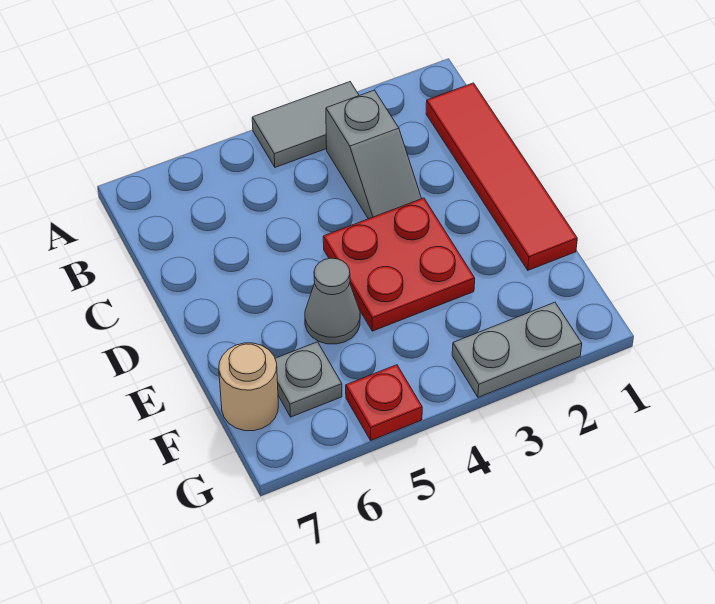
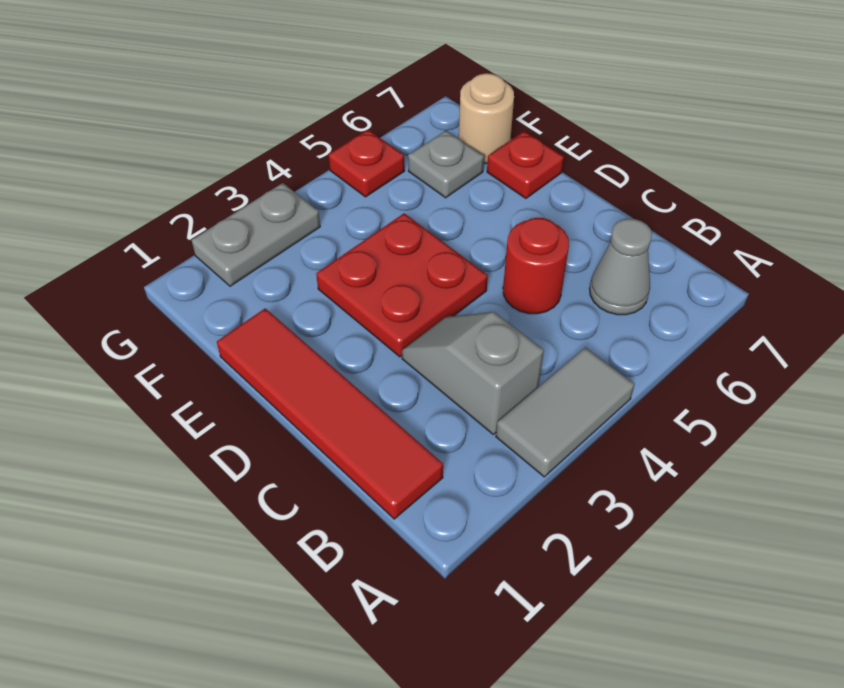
none -> red round brick C5 level 1
grey cone E5 level 1 -> grey cone B6 level 1
none -> red plate E7 level 1

